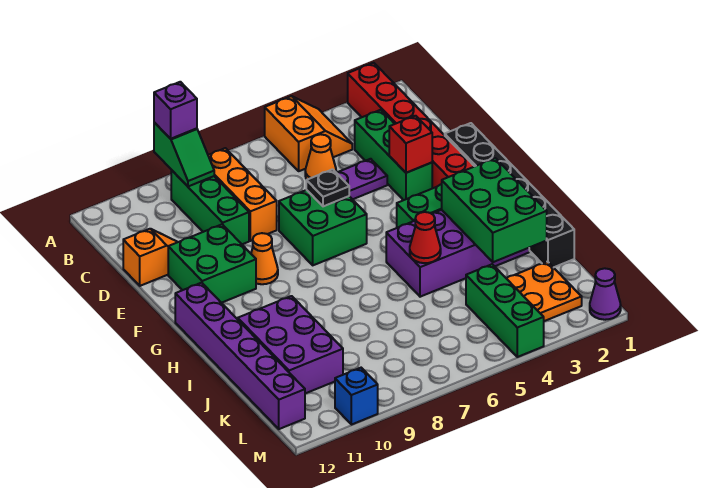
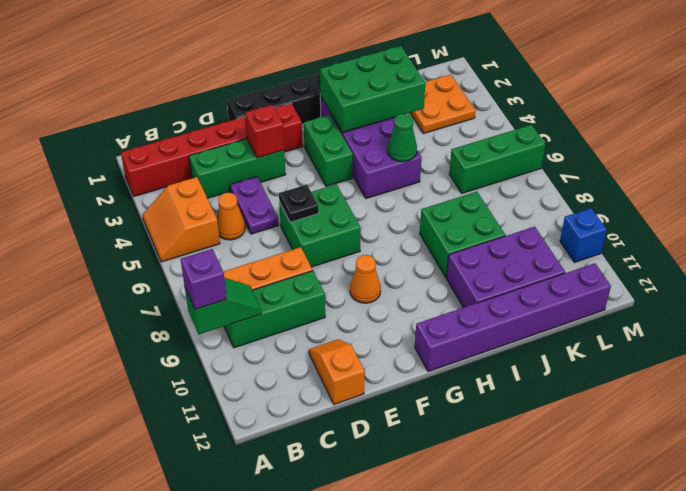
orange slope A4:B5 level 1 top 5 -> orange slope A4:B5 level 1 top B
green brick E10:F11 level 1 -> green brick I8:J9 level 1
red cone I5 level 2 -> green cone I5 level 2
green brick K4:M4 level 1 -> green brick K6:M6 level 1
purple cone M1 level 1 -> none

